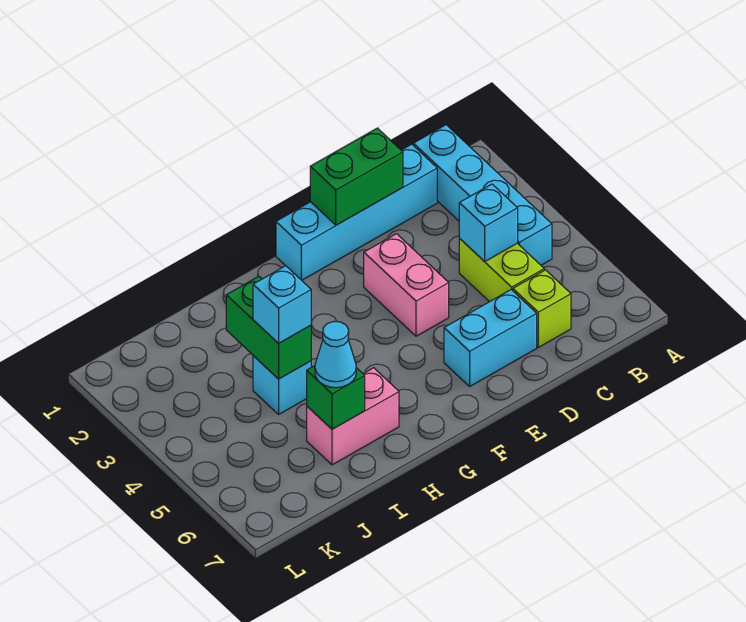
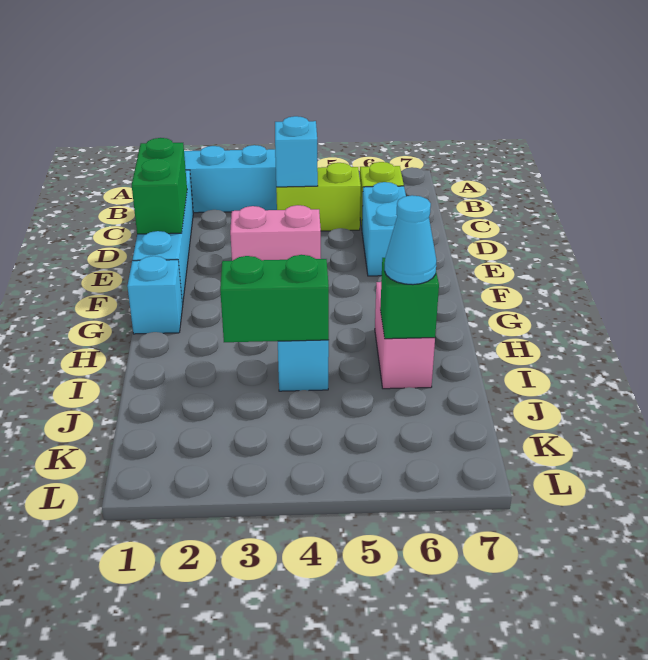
cyan brick I4 level 3 -> cyan brick G1 level 1

